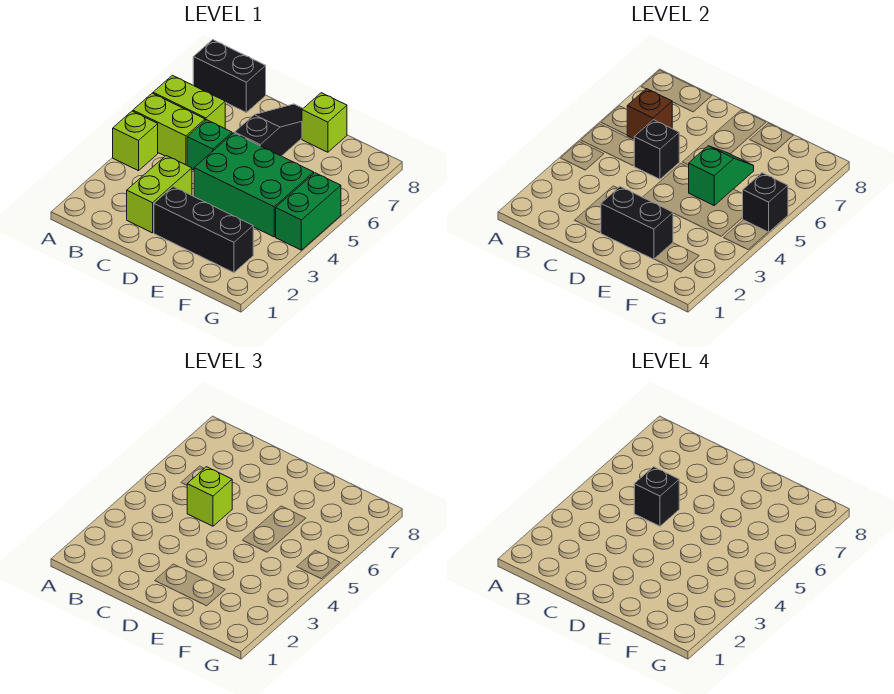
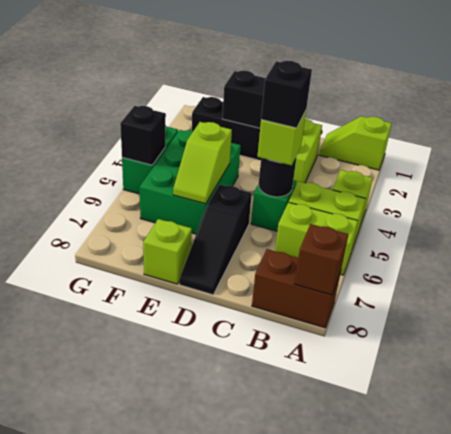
none -> lime slope A1:B1 level 1 top A
black brick A8:B8 level 1 -> brown brick A8:B8 level 1
brown brick B6 level 2 -> brown brick A8 level 2
black brick C5 level 2 -> black round brick C5 level 2
green brick D4:F5 level 1 -> green brick E4:F6 level 1
green slope E5:E6 level 2 top 5 -> lime slope E5:E6 level 2 top 5

